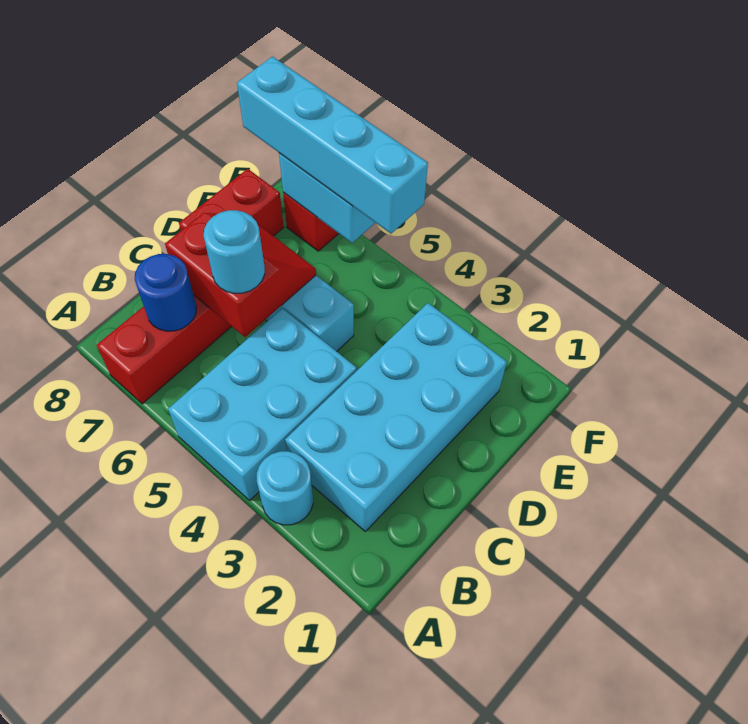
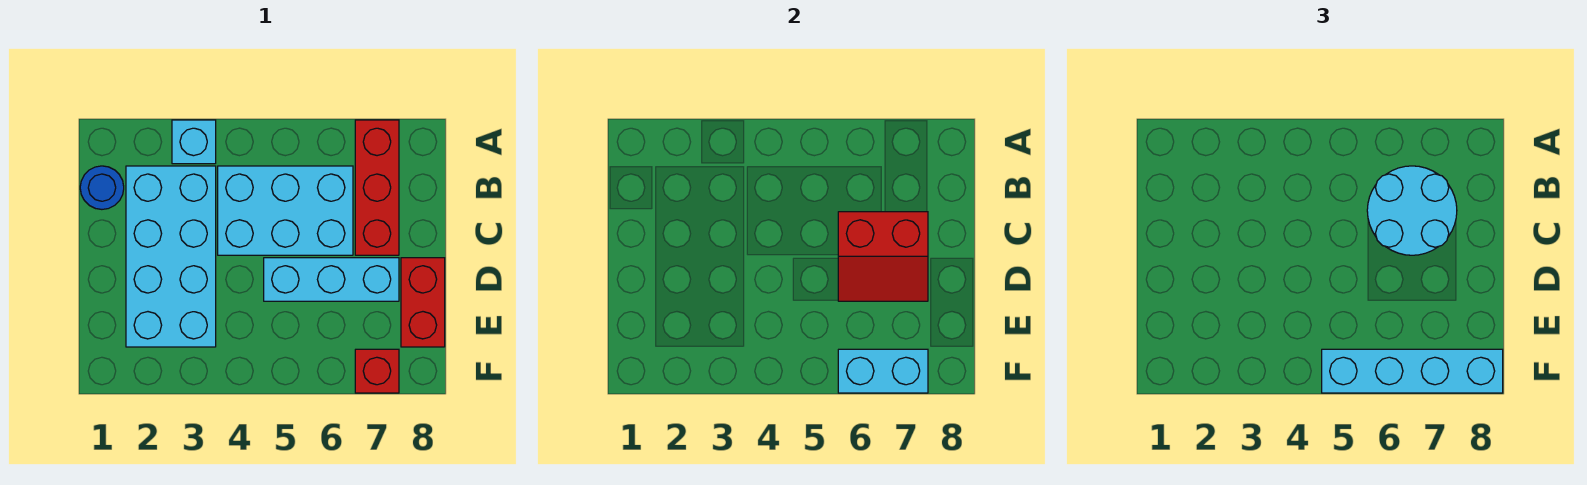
cyan round brick A3 level 1 -> cyan brick A3 level 1
cyan brick A4:C5 level 1 -> cyan brick B4:C6 level 1
blue round brick B7 level 2 -> blue round brick B1 level 1
cyan round brick C6 level 3 -> cyan round brick B6:C7 level 3

